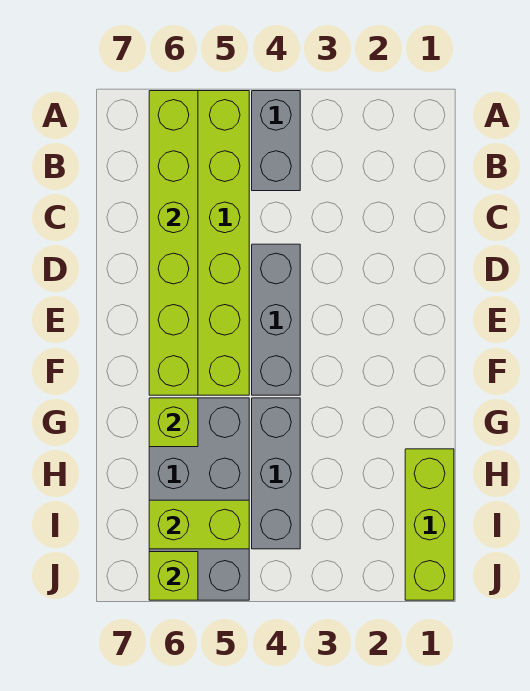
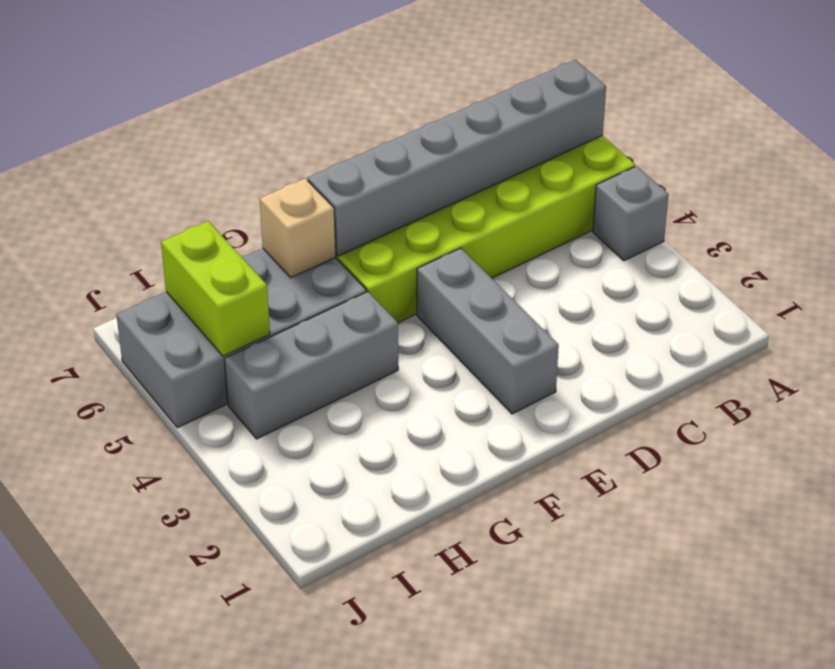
grey brick A4:B4 level 1 -> grey brick A4 level 1
lime brick A6:F6 level 2 -> grey brick A6:F6 level 2
grey brick D4:F4 level 1 -> grey brick E2:E4 level 1
lime brick G6 level 2 -> tan brick G6 level 2
lime brick H1:J1 level 1 -> none
lime brick J6 level 2 -> none

